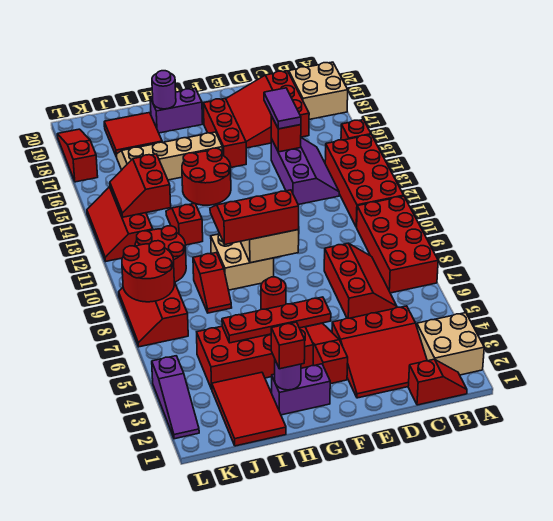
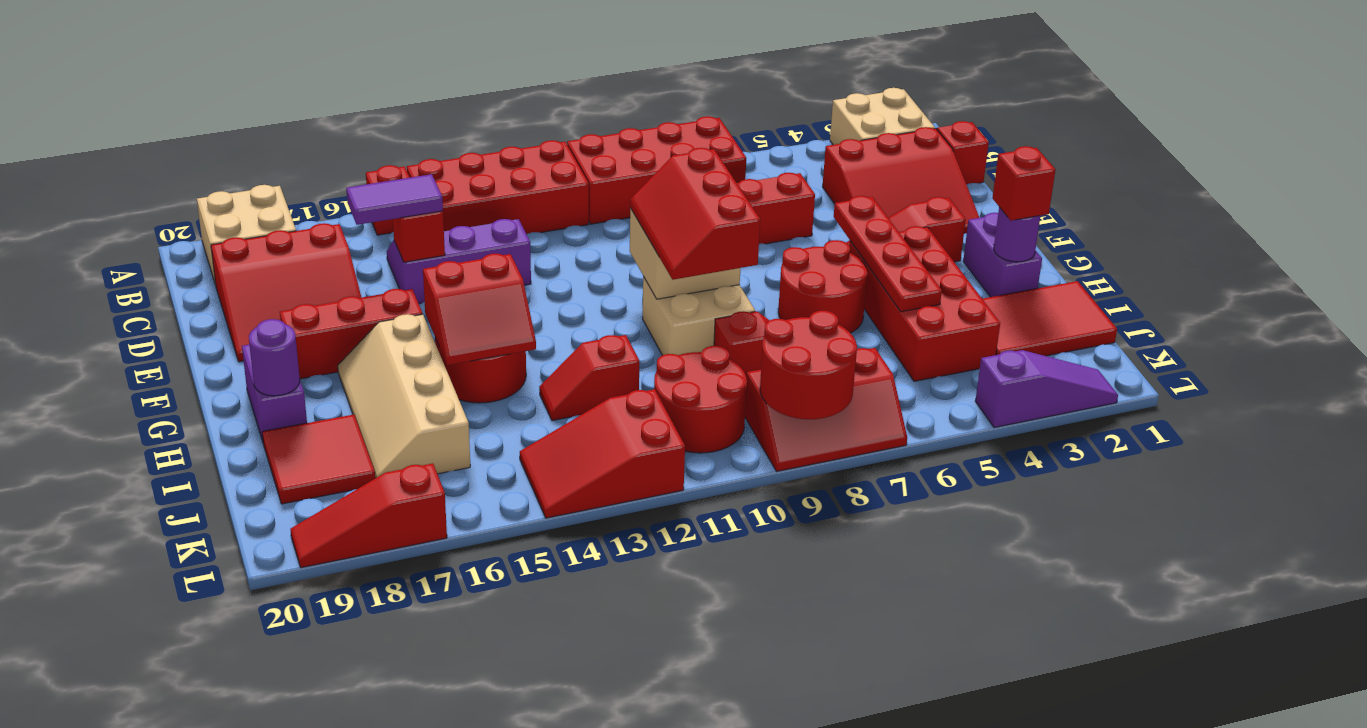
red slope C2:E4 level 1 top 4 -> red slope C2:E4 level 1 top C
red round brick G7 level 1 -> red round brick G6:H7 level 1
red slope J13:K14 level 2 top J -> red slope G14:H15 level 2 top G
red slope K12:L14 level 1 top K -> red slope K12:L14 level 1 top 12

